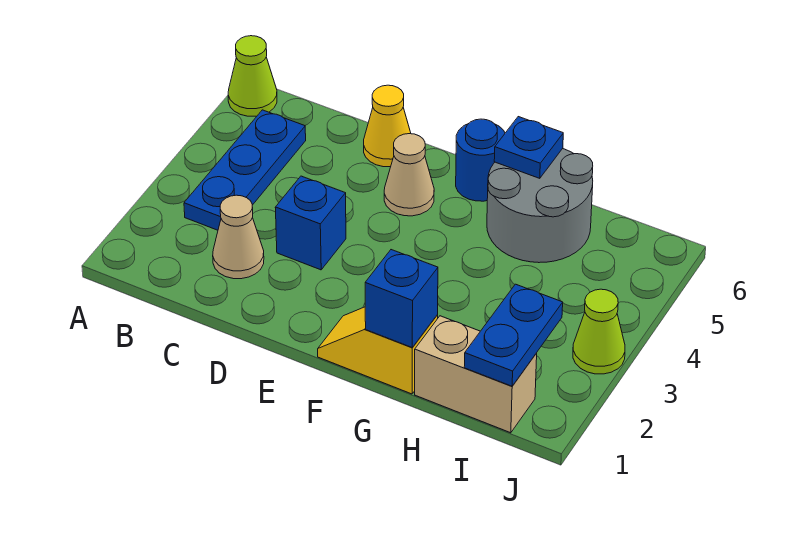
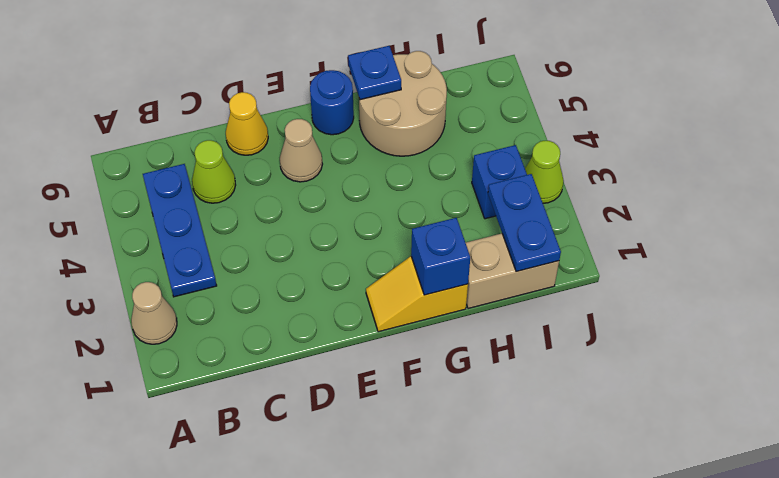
lime cone A6 level 1 -> lime cone C5 level 1
tan cone C2 level 1 -> tan cone A2 level 1
blue brick D3 level 1 -> blue brick I3 level 1
grey round brick G5:H6 level 1 -> tan round brick G5:H6 level 1

